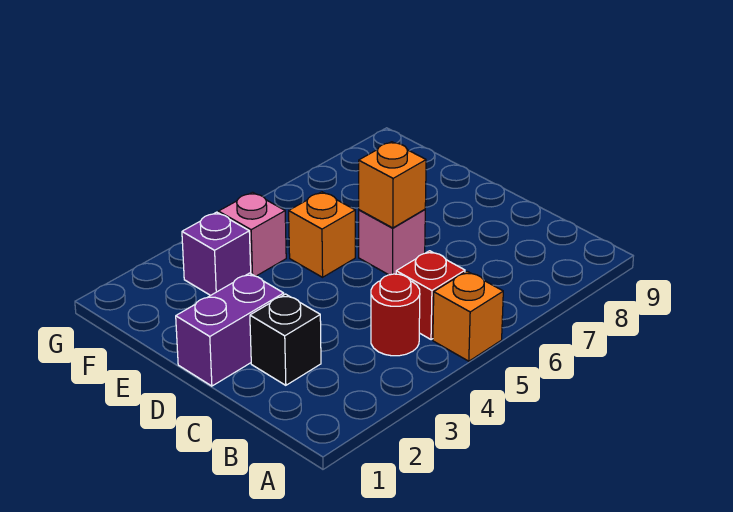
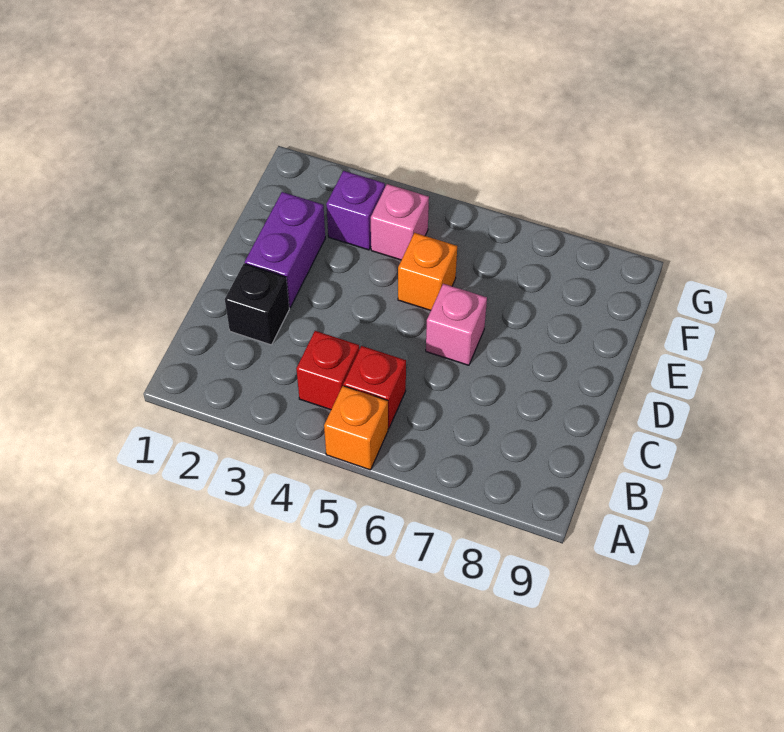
red round brick B4 level 1 -> red brick B4 level 1
purple brick D1:D2 level 1 -> purple brick D2:E2 level 1
orange brick D6 level 2 -> none

